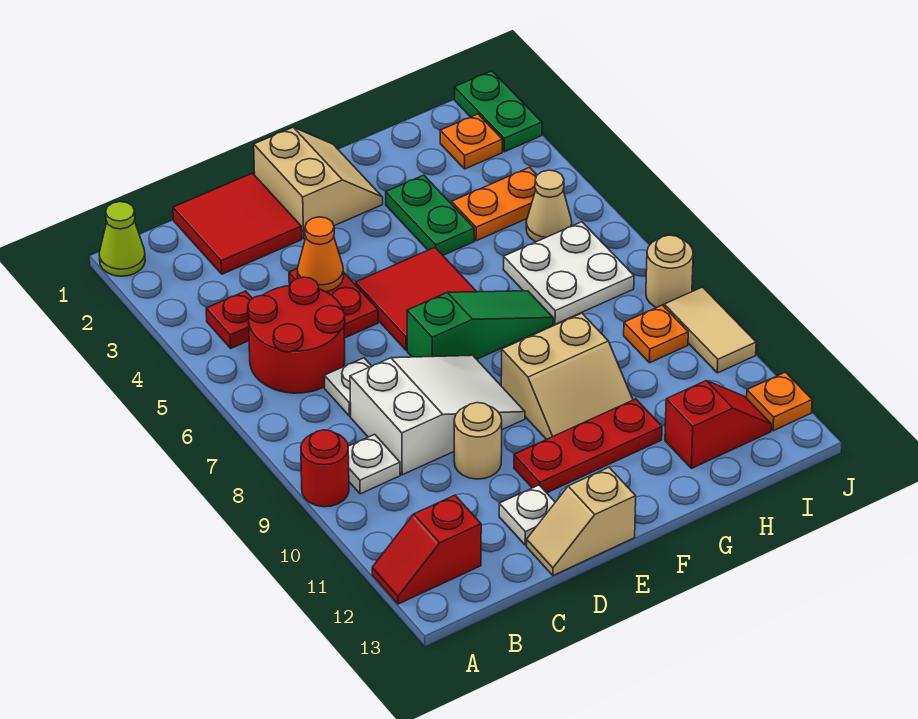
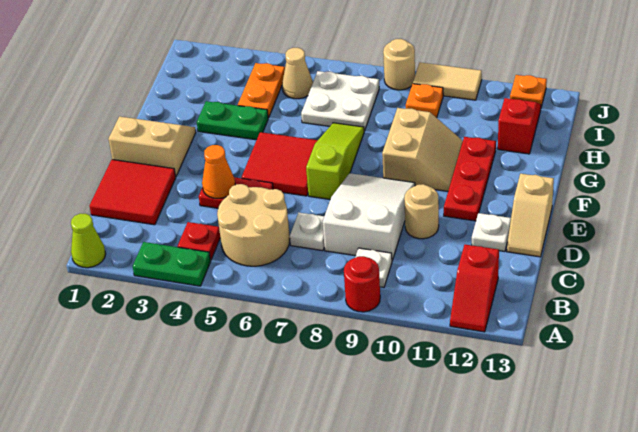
red round brick B5:C6 level 1 -> tan round brick B5:C6 level 1
green slope E7:G7 level 1 top E -> lime slope E7:G7 level 1 top E
orange plate I2 level 1 -> none
green plate J1:J2 level 1 -> green plate A3:A4 level 1

